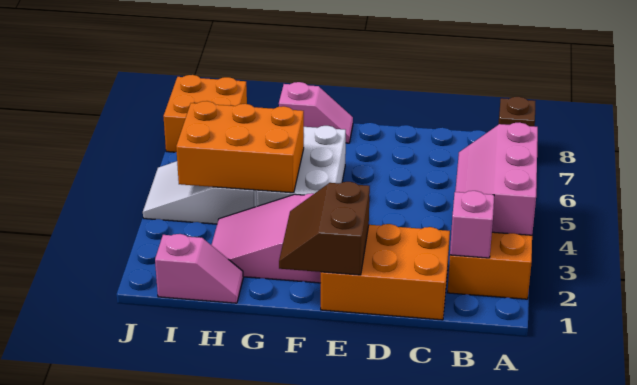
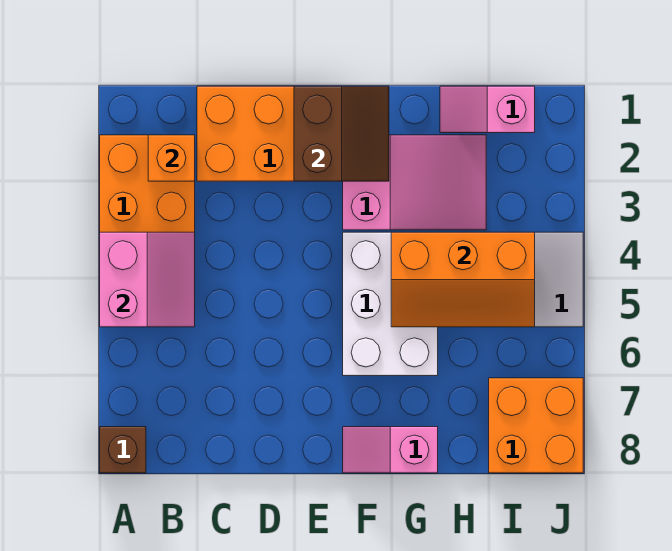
pink slope A3:B5 level 2 top A -> pink slope A4:B5 level 2 top A
pink brick B2 level 2 -> orange brick B2 level 2
orange brick G4:I5 level 2 -> orange slope G4:I5 level 2 top 4

